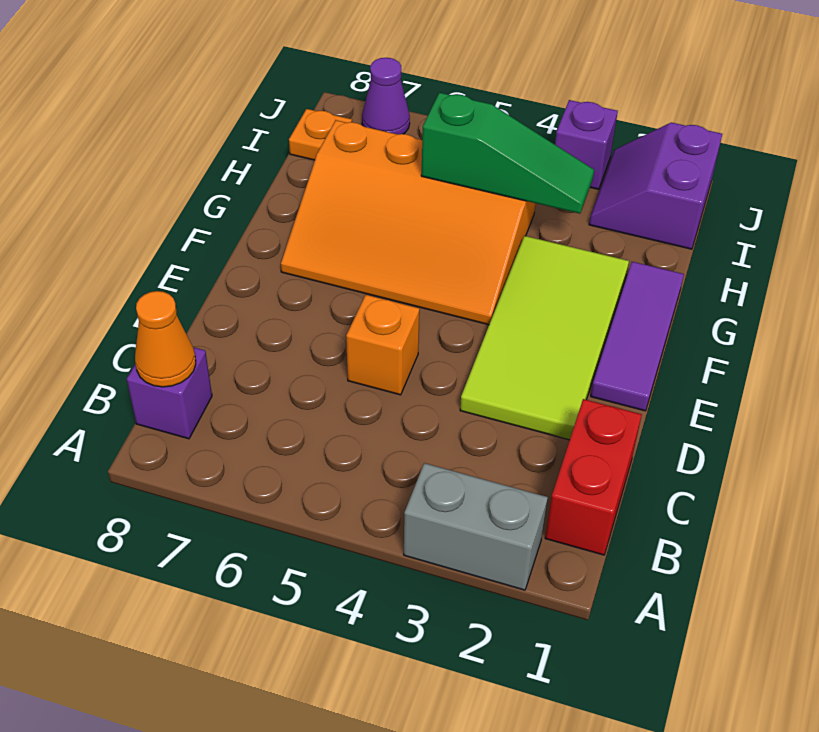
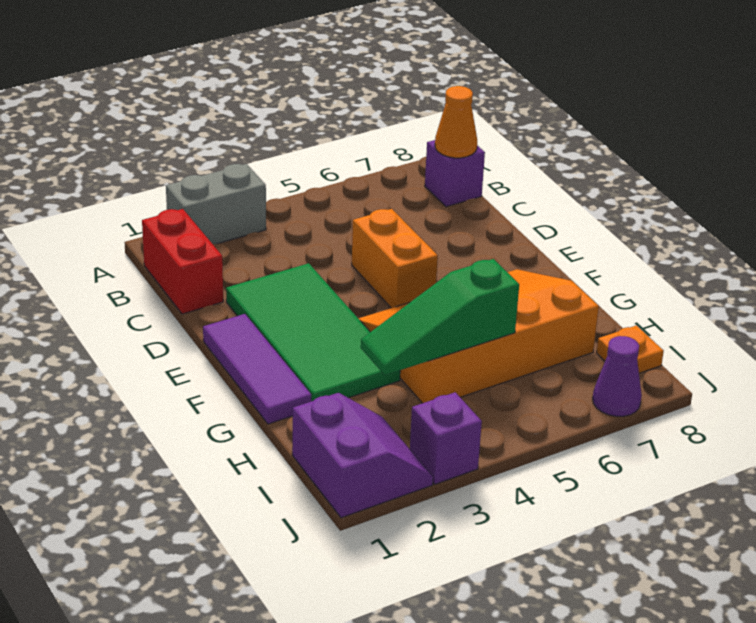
lime tile D2:G3 level 1 -> green tile D2:G3 level 1
orange brick D5 level 1 -> orange brick D5:E5 level 1

